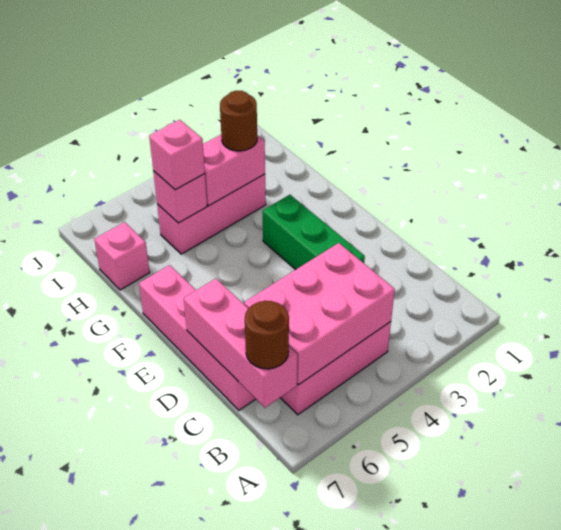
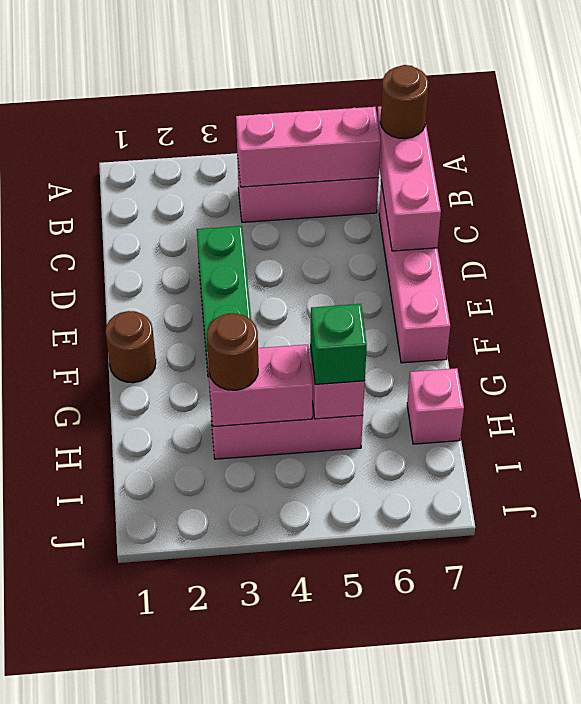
pink brick B4:C6 level 2 -> pink brick B4:B6 level 2
none -> brown round brick F1 level 1
pink brick H5 level 3 -> green brick H5 level 3

